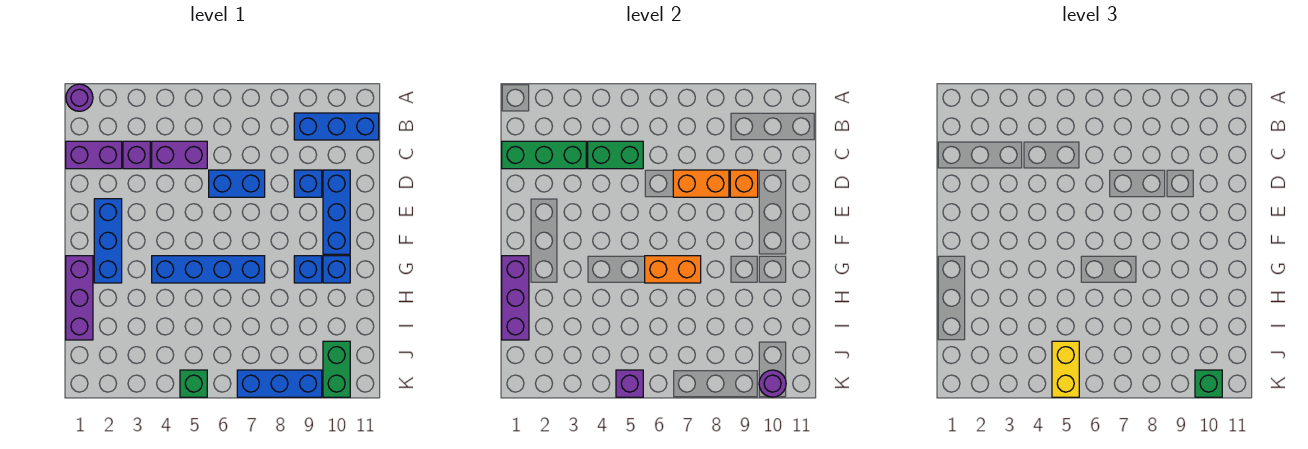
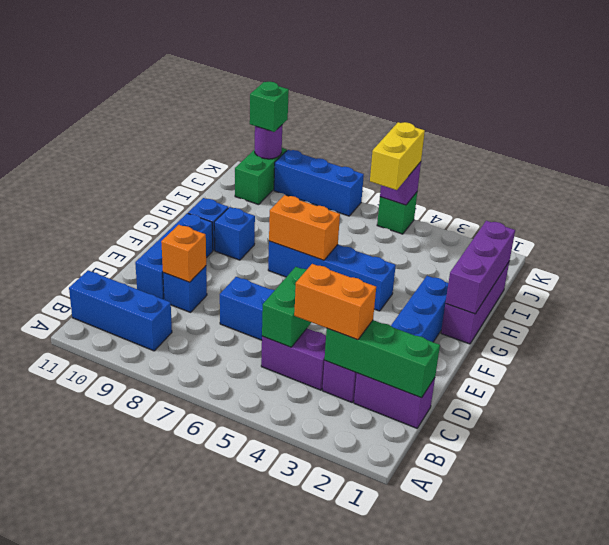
purple round brick A1 level 1 -> none
green brick C4:C5 level 2 -> green brick C5:D5 level 2
orange brick D7:D8 level 2 -> orange brick C3:C4 level 3

